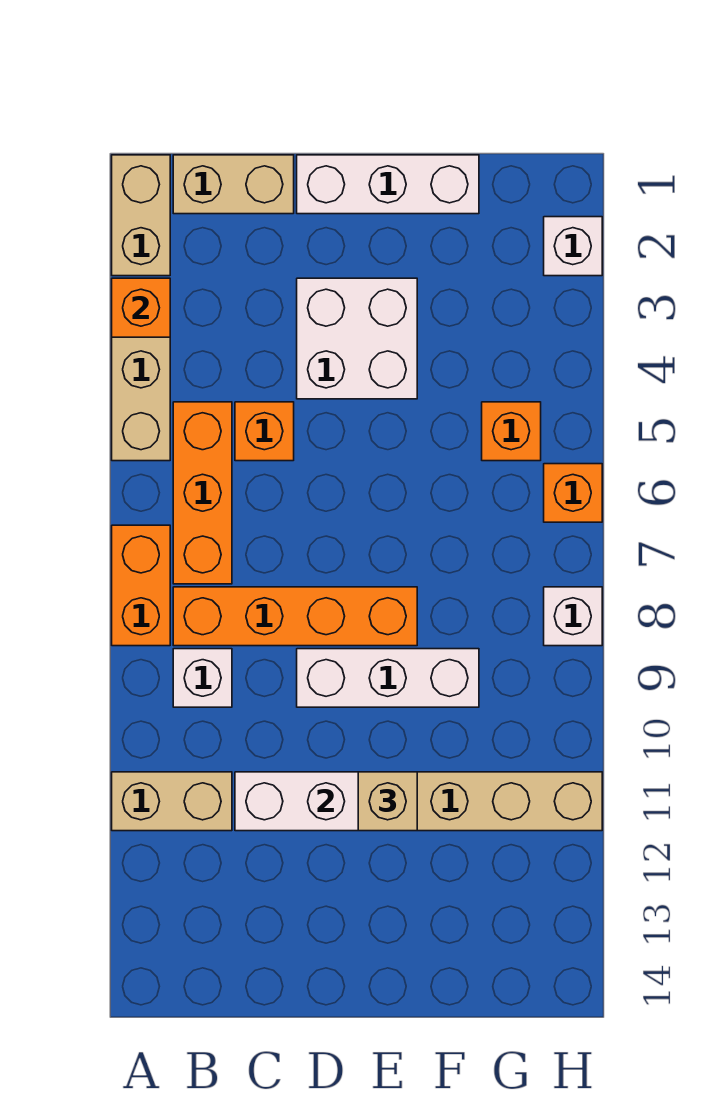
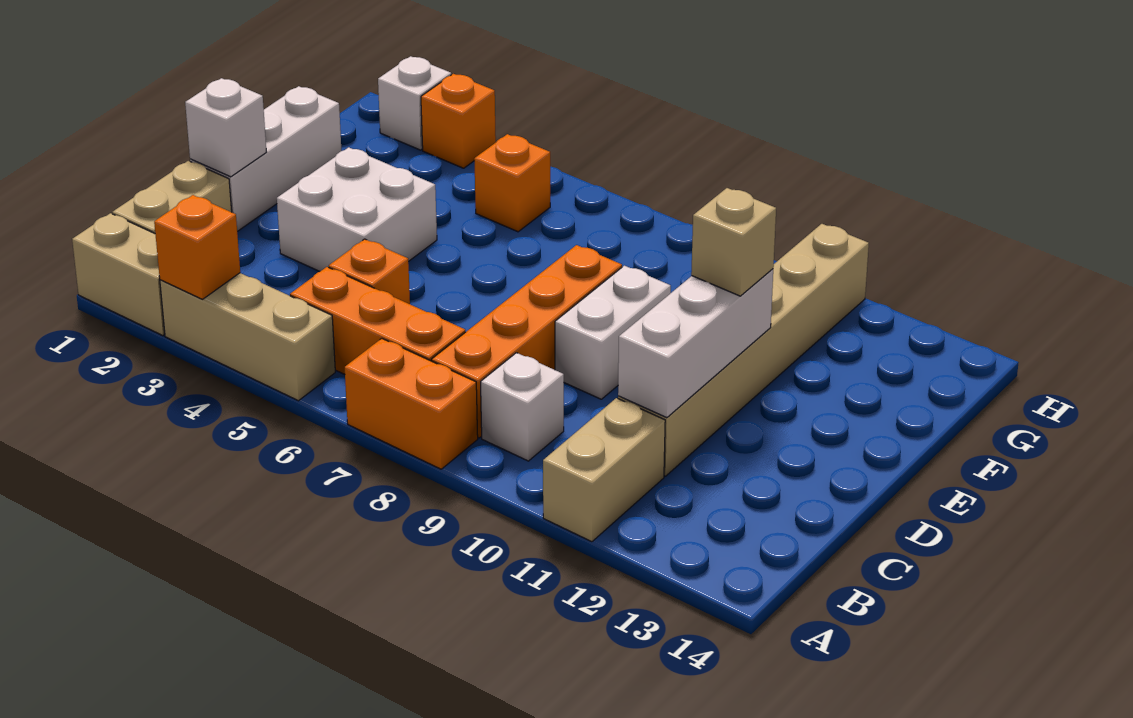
white brick D9:F9 level 1 -> white brick D9:E9 level 1
orange brick H6 level 1 -> orange brick H3 level 1
white brick H8 level 1 -> white brick D1 level 2

